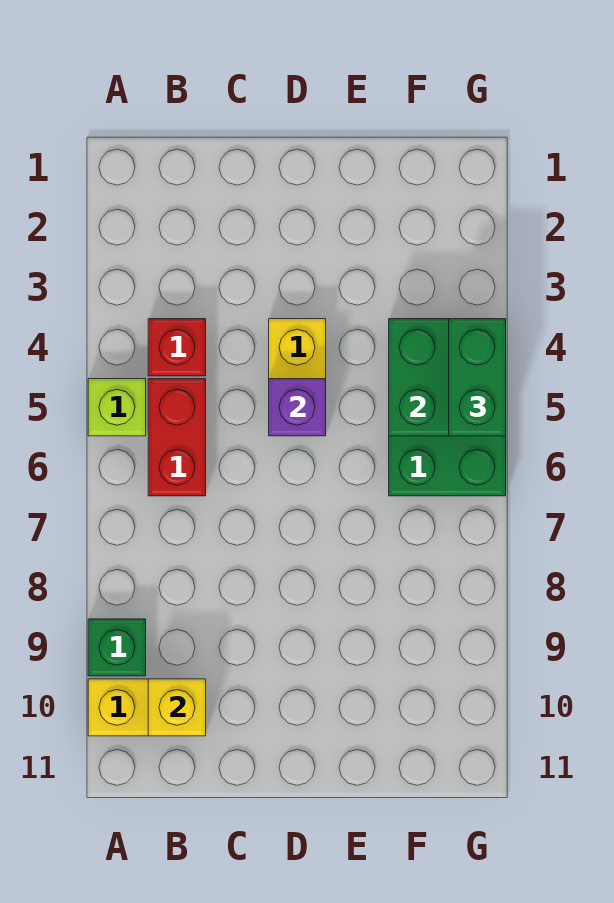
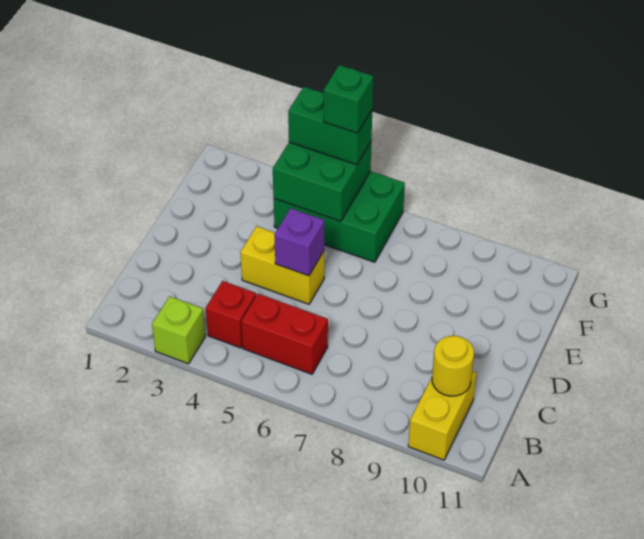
lime brick A5 level 1 -> lime brick A3 level 1
green brick A9 level 1 -> green brick G5 level 4
yellow brick B10 level 2 -> yellow round brick B10 level 2

